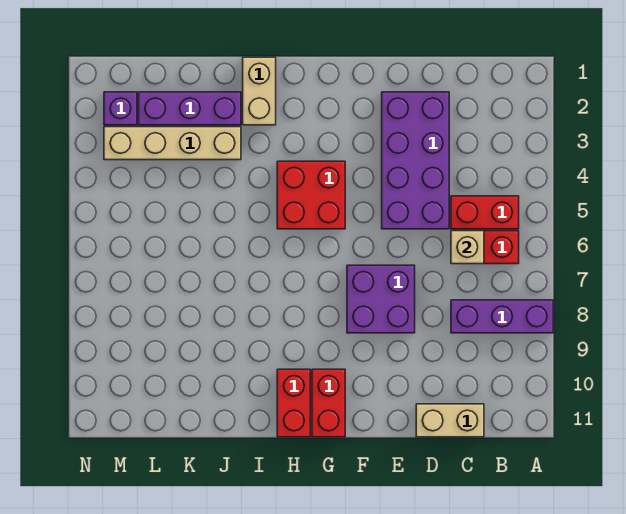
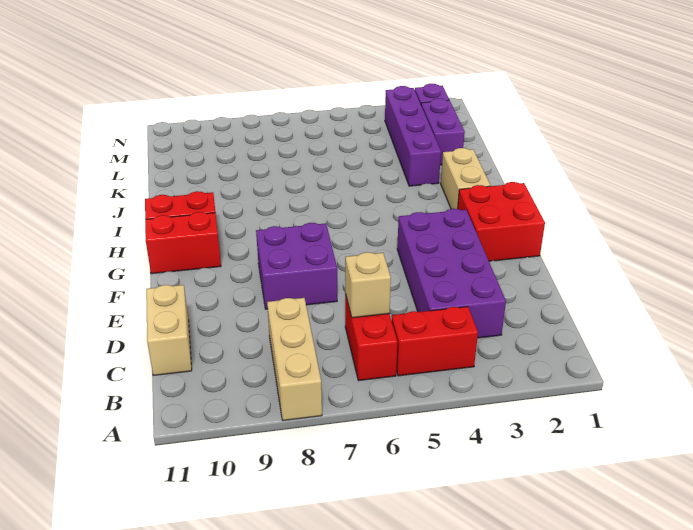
purple brick A8:C8 level 1 -> tan brick A8:C8 level 1
red brick B5:C5 level 1 -> red brick B4:B5 level 1
purple brick D2:E5 level 1 -> purple brick C3:F4 level 1
red brick G4:H5 level 1 -> red brick F1:G2 level 1
tan brick I1:I2 level 1 -> tan brick H2:I2 level 1
purple brick J2:L2 level 1 -> purple brick K2:L2 level 1
tan brick J3:M3 level 1 -> purple brick J3:M3 level 1

